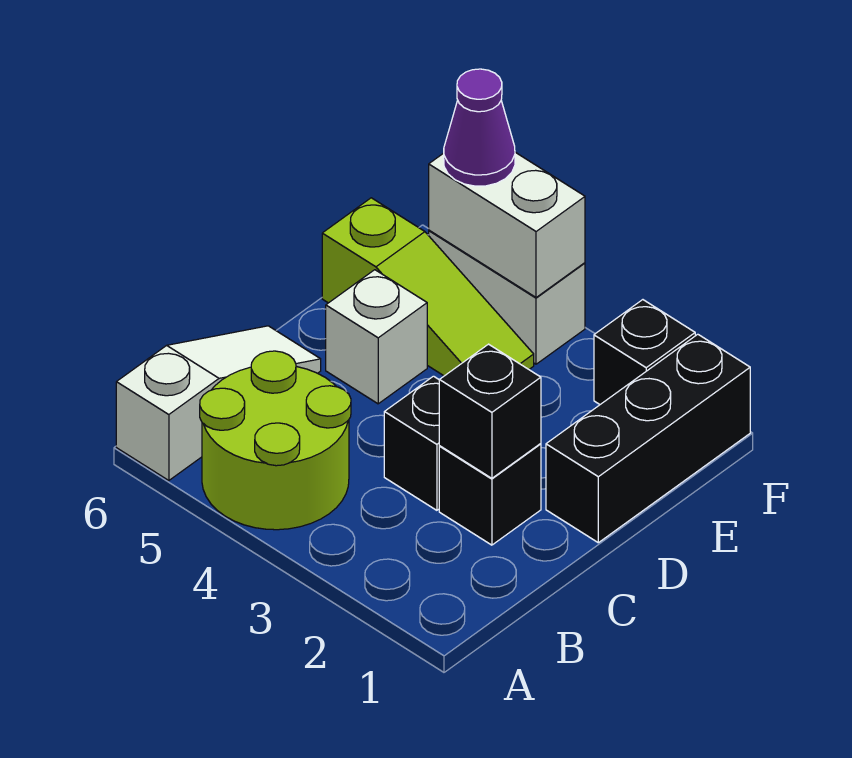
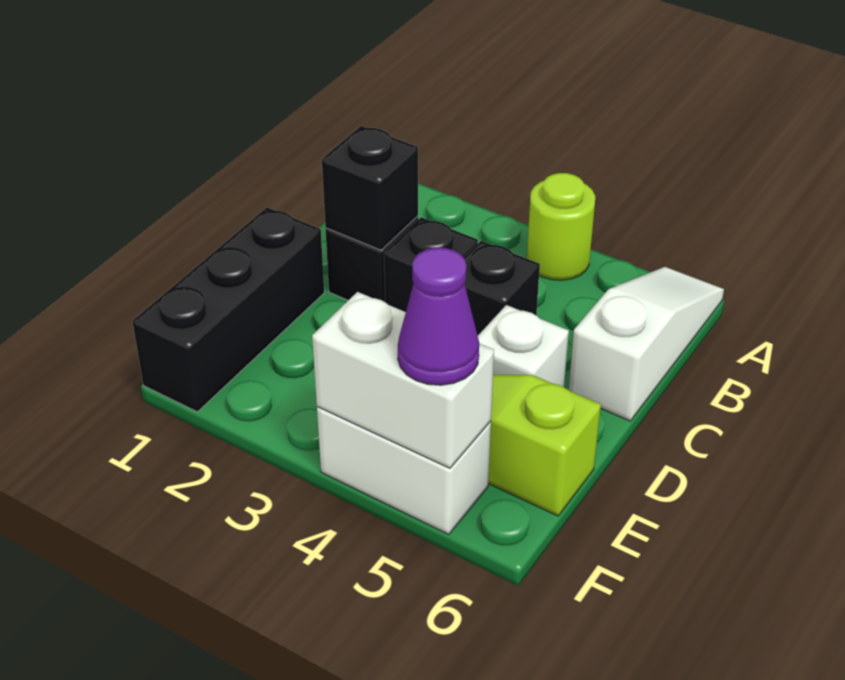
lime round brick A4:B5 level 1 -> lime round brick A4 level 1
white slope A6:C6 level 1 top A -> white slope A6:C6 level 1 top C
black brick F2 level 1 -> black brick C4 level 1

